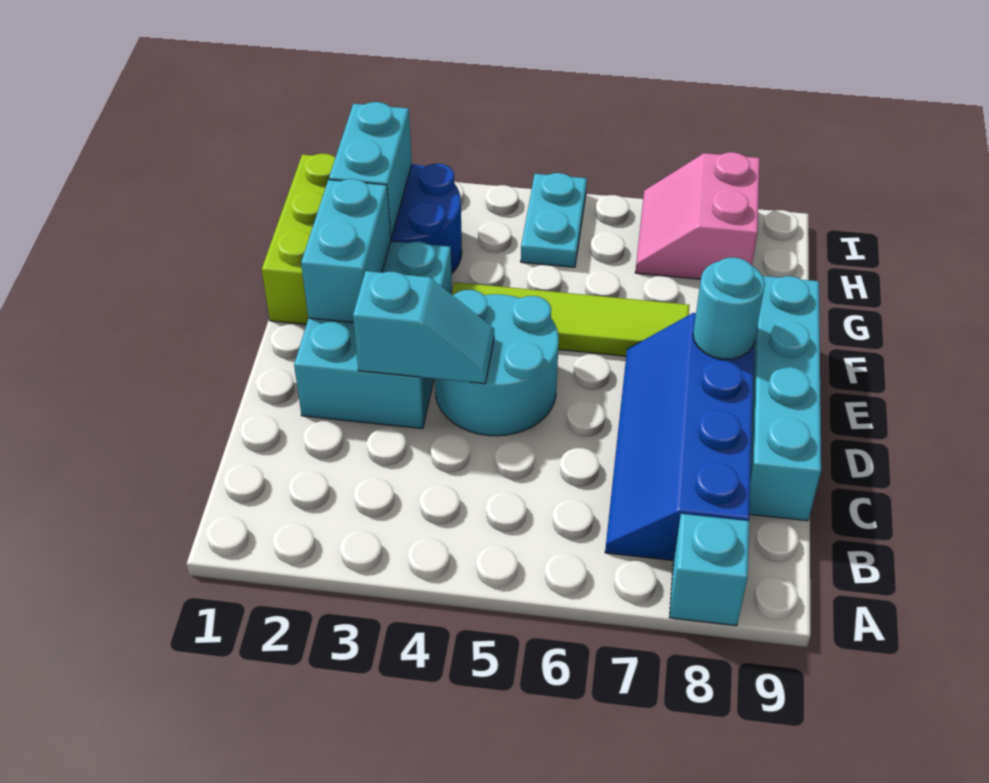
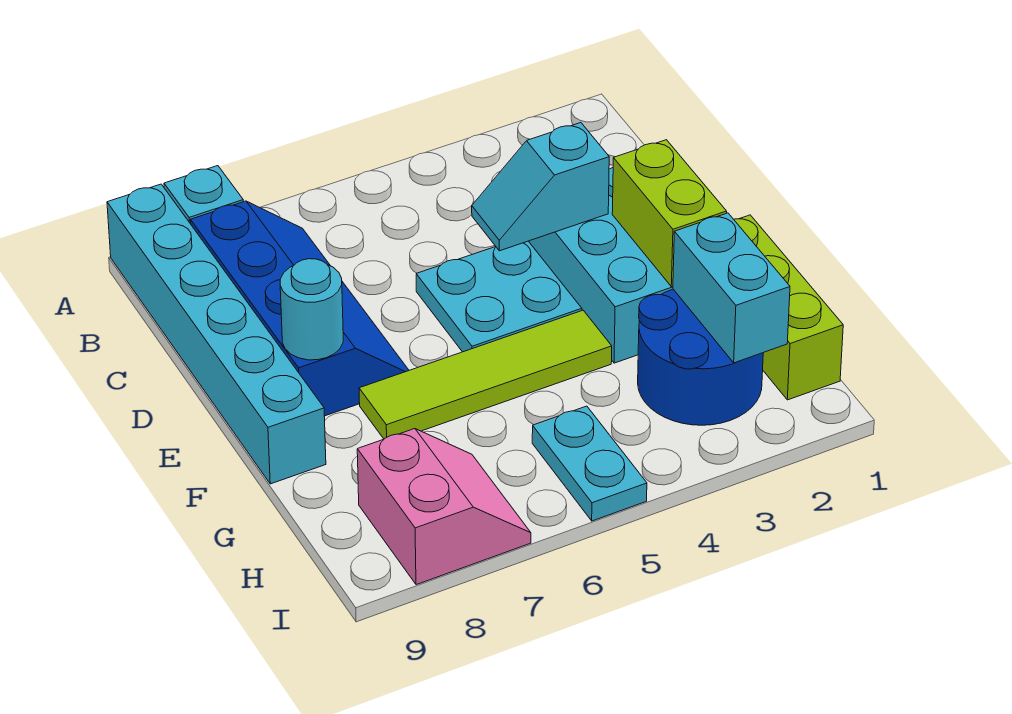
cyan brick C9:F9 level 1 -> cyan brick A9:F9 level 1
cyan round brick D4:E5 level 1 -> cyan plate D4:E5 level 1
cyan brick E2:F2 level 2 -> lime brick E2:F2 level 2

